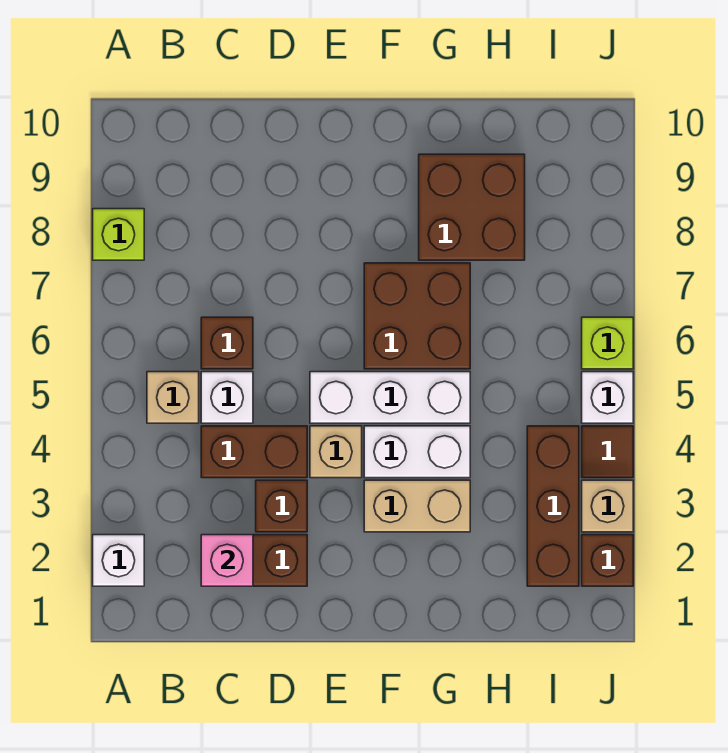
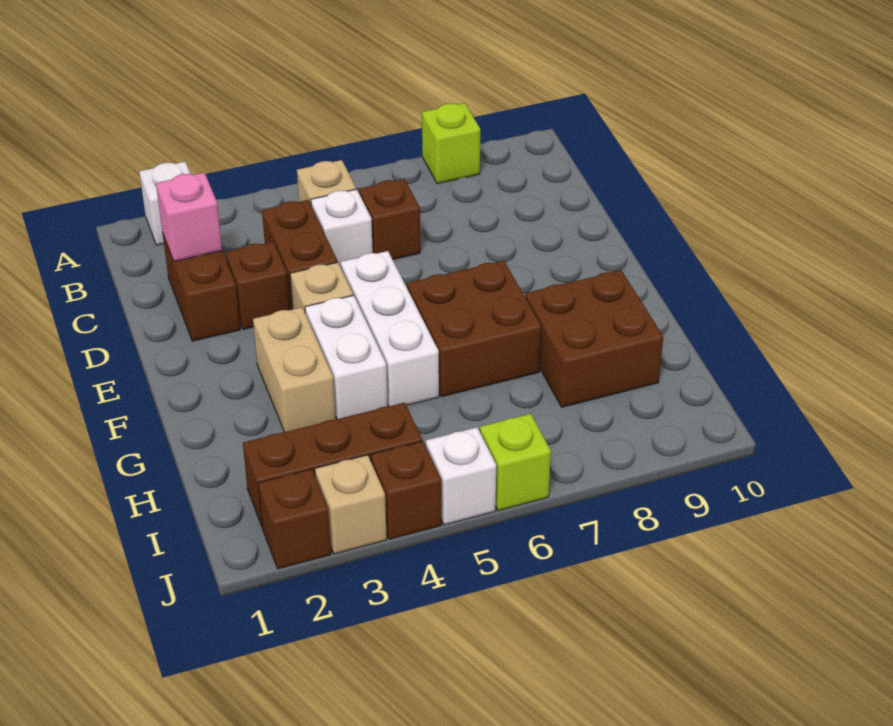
brown tile J4 level 1 -> brown brick J4 level 1

